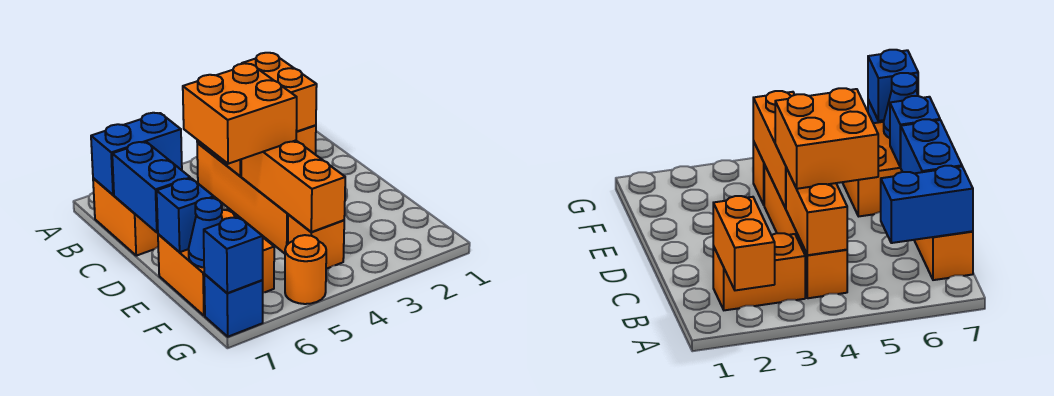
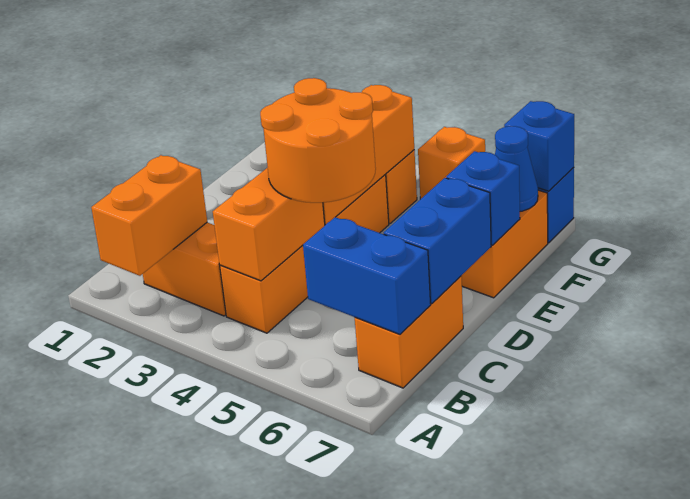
orange brick C4:D5 level 3 -> orange round brick C4:D5 level 3
orange round brick G5 level 1 -> orange brick G5 level 1

